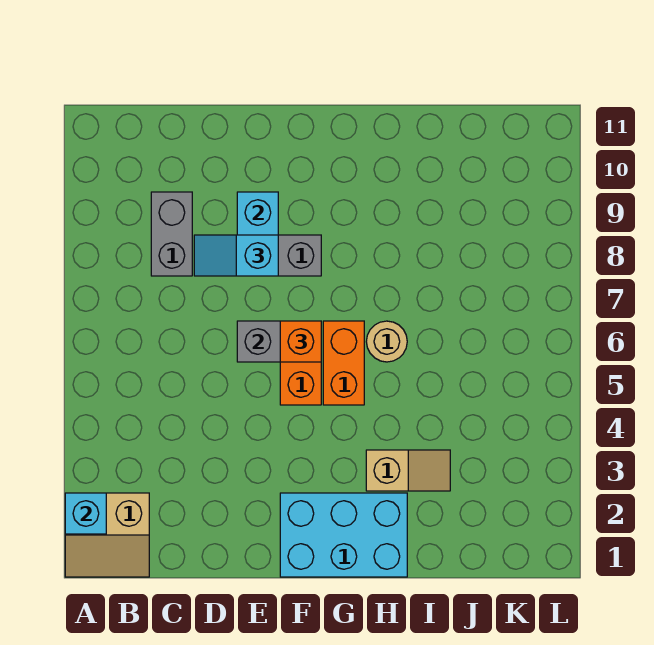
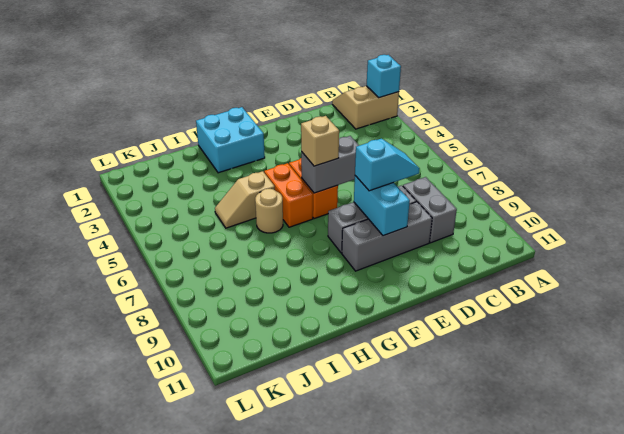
none -> grey brick D9:F9 level 1
cyan brick F1:H2 level 1 -> cyan brick G1:H2 level 1
orange brick F6 level 3 -> tan brick F6 level 3
tan slope H3:I3 level 1 top H -> tan slope H5:I5 level 1 top H

